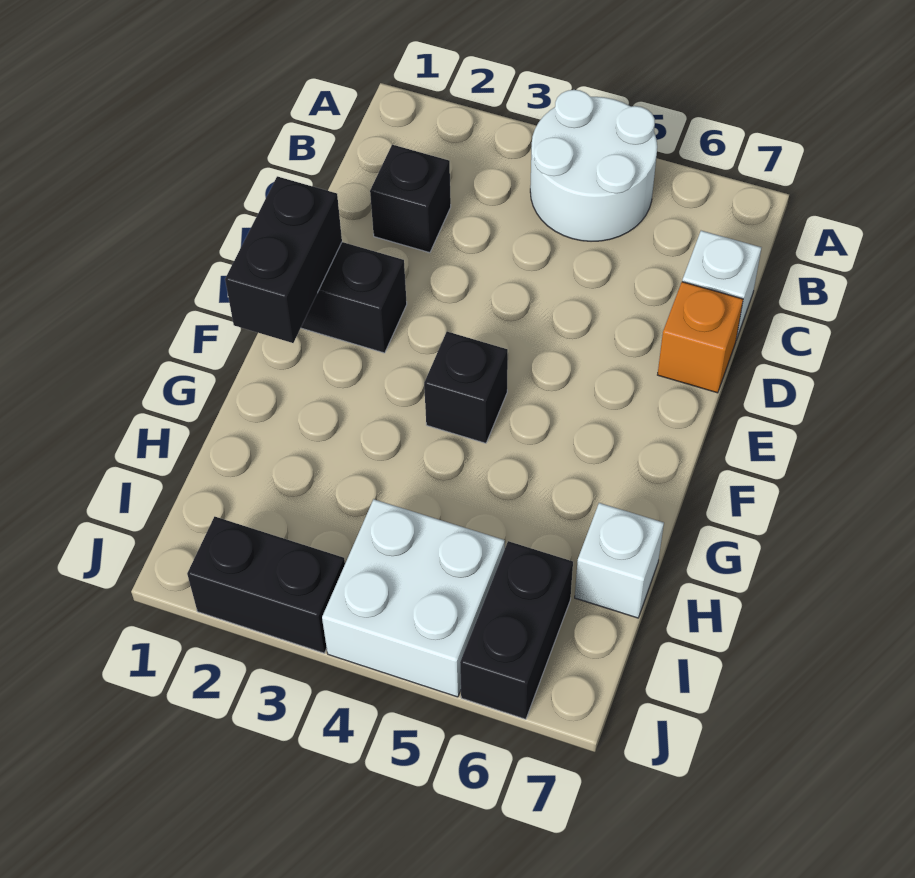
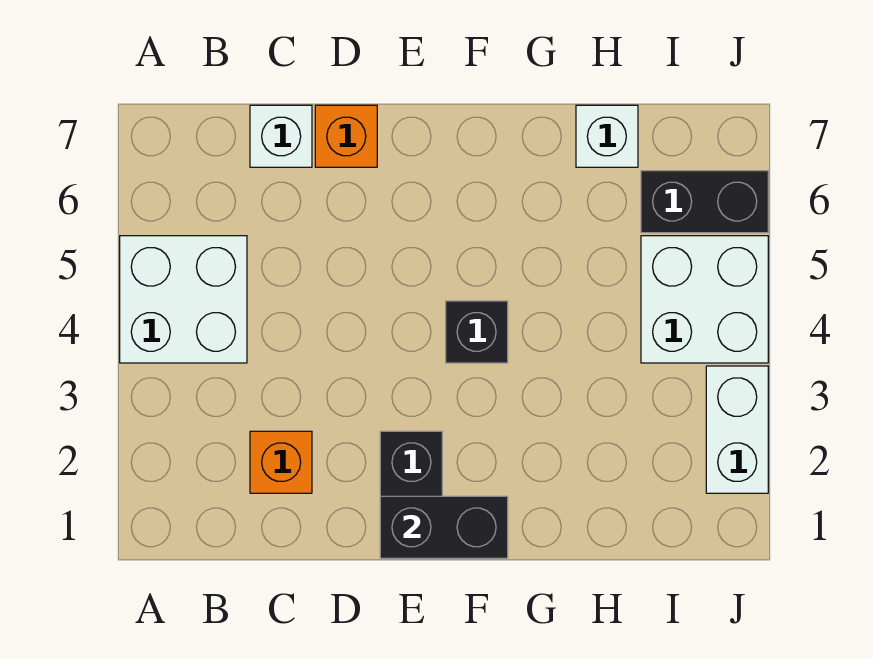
white round brick A4:B5 level 1 -> white brick A4:B5 level 1
black brick C2 level 1 -> orange brick C2 level 1
black brick J2:J3 level 1 -> white brick J2:J3 level 1

